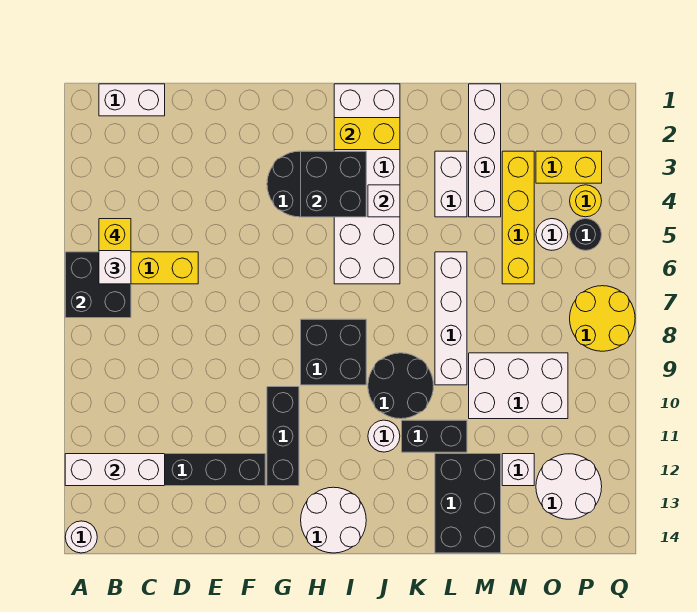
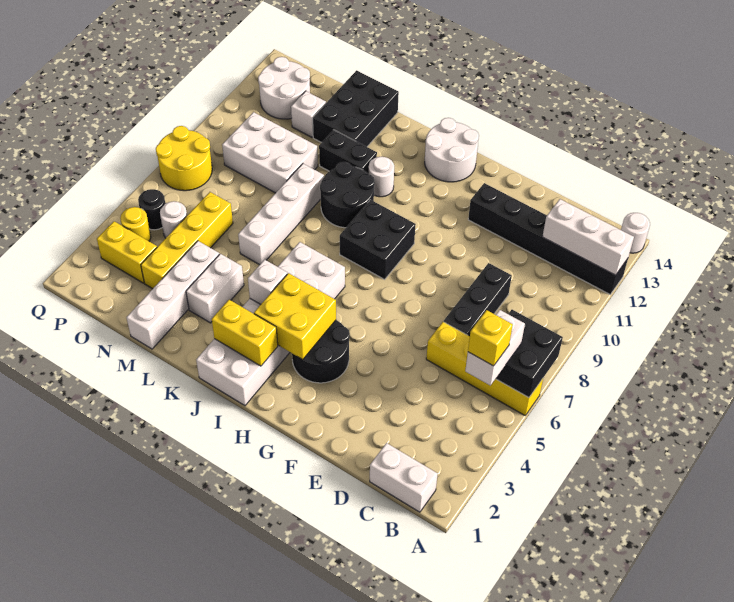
black brick G10:G12 level 1 -> black brick D7:D9 level 1
black brick H3:I4 level 2 -> yellow brick H3:I4 level 2

